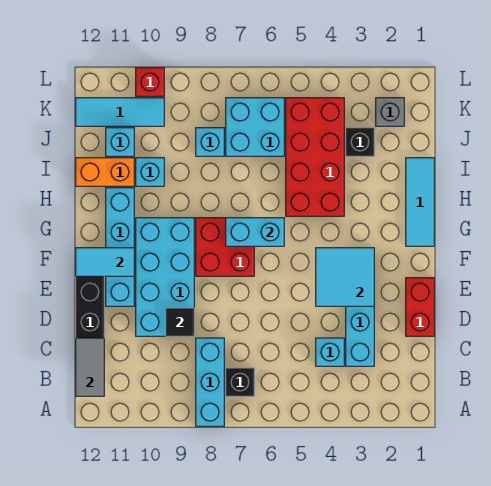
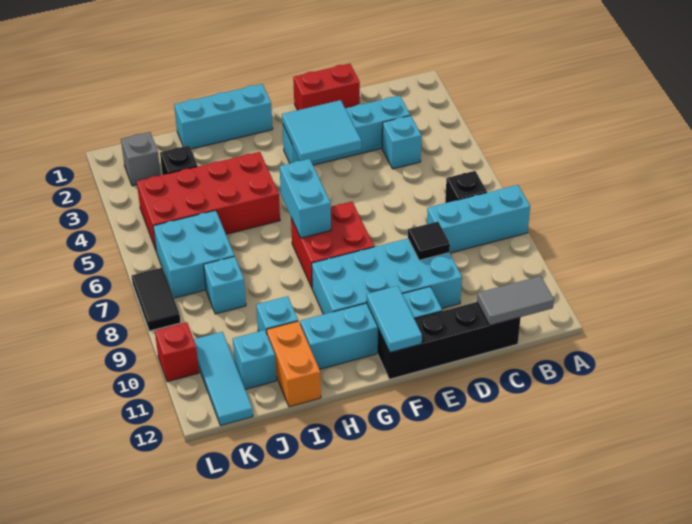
cyan tile G1:I1 level 1 -> cyan brick G1:I1 level 1
none -> black tile L7:L8 level 1

